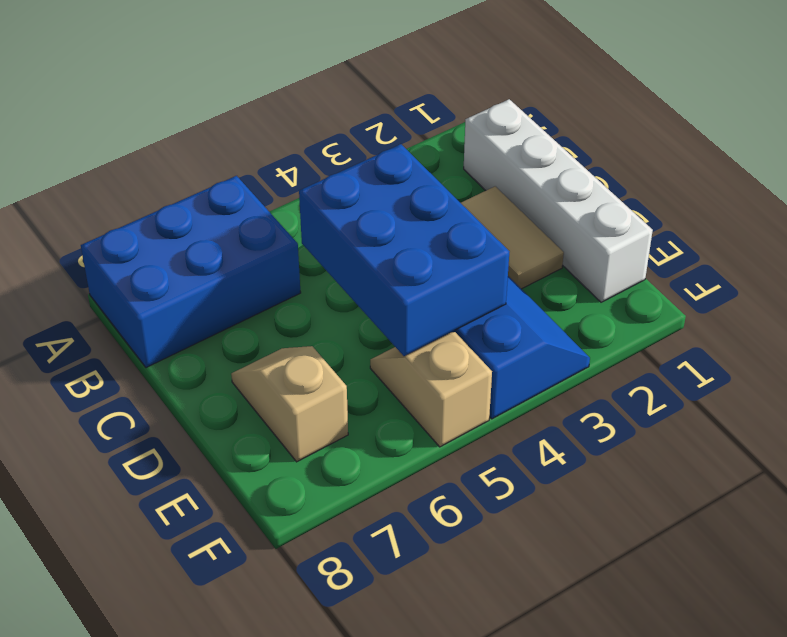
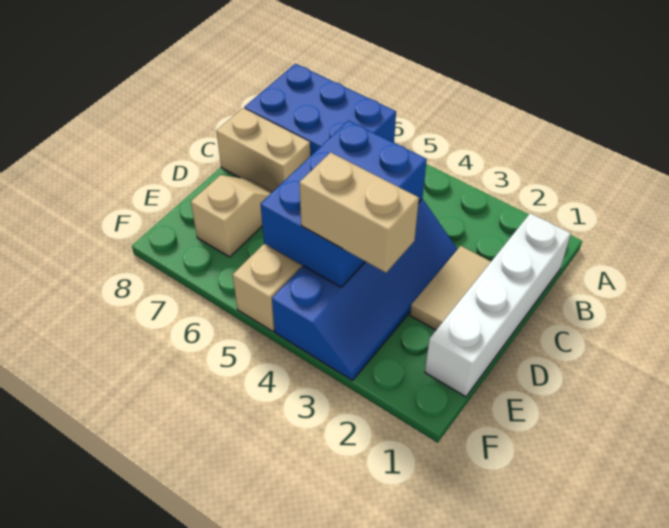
none -> tan brick C7:C8 level 1
none -> tan brick E3:E4 level 3

